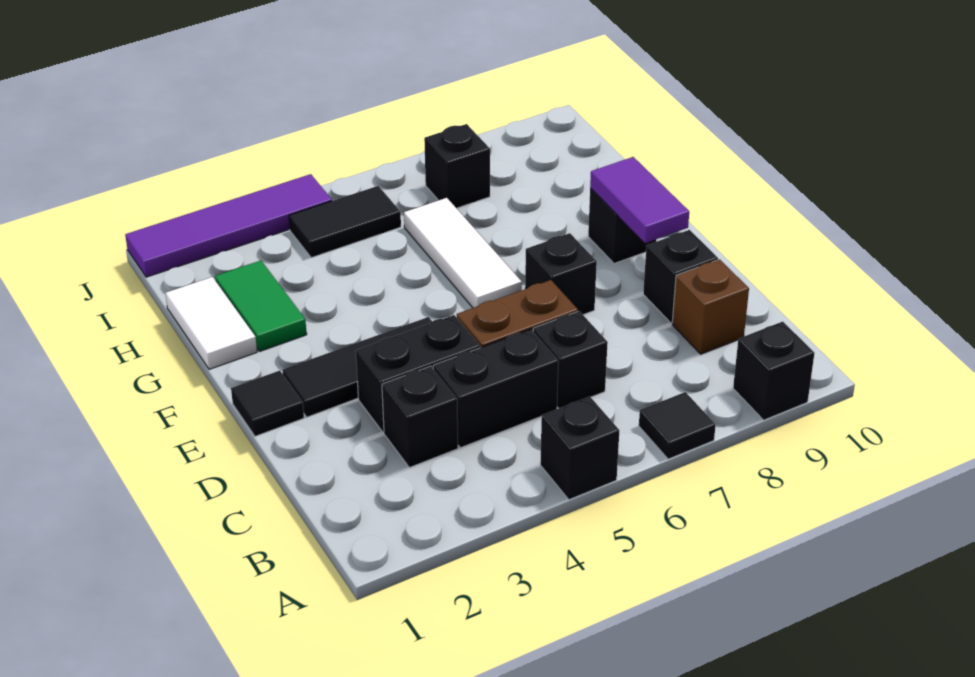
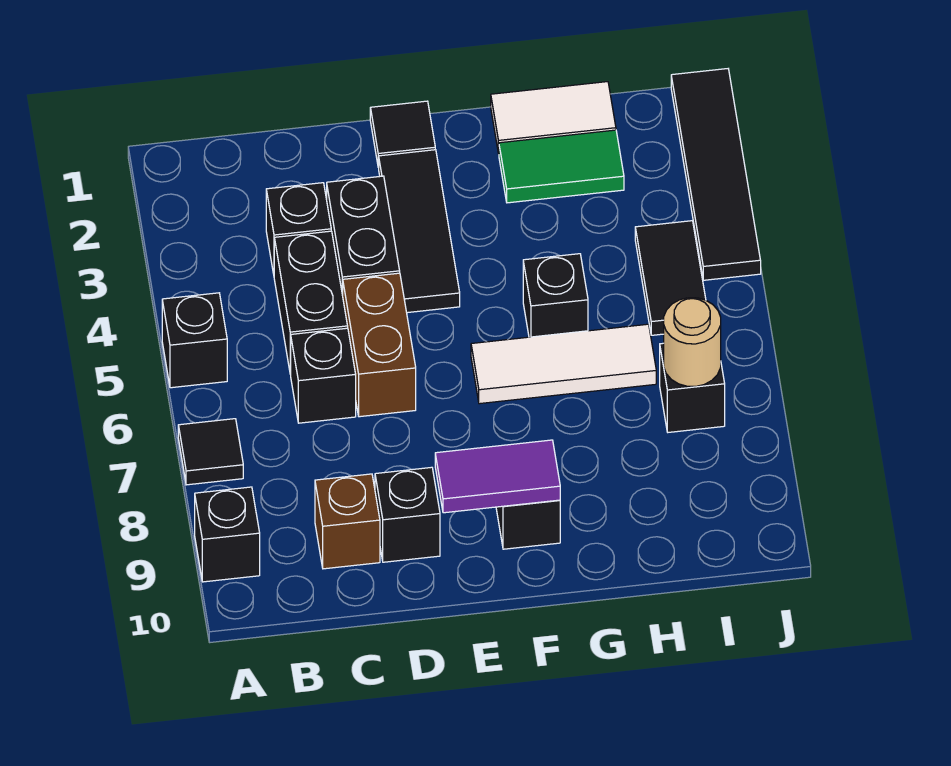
black brick E7 level 1 -> black brick G5 level 1
none -> tan round brick I7 level 2
purple tile J1:J4 level 1 -> black tile J1:J4 level 1

